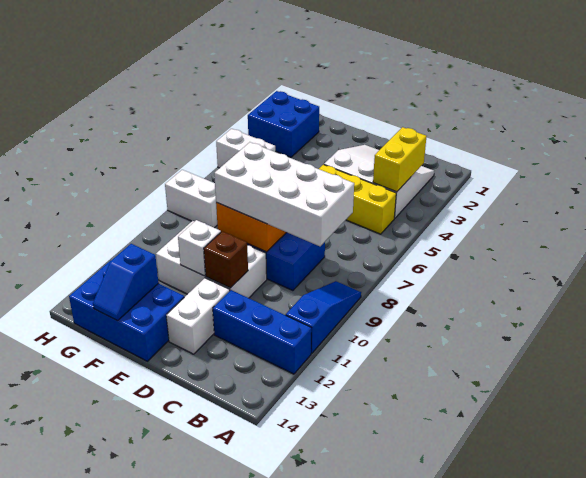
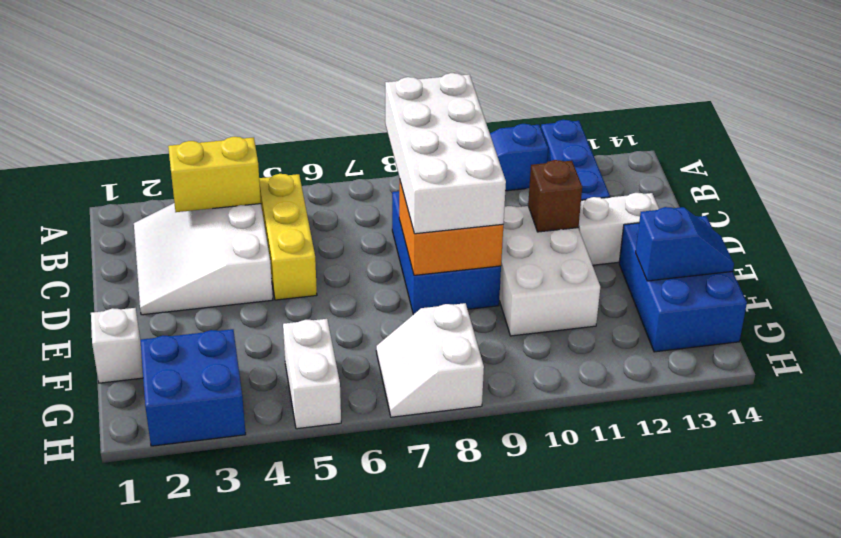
white brick E11 level 2 -> white brick F1 level 1

